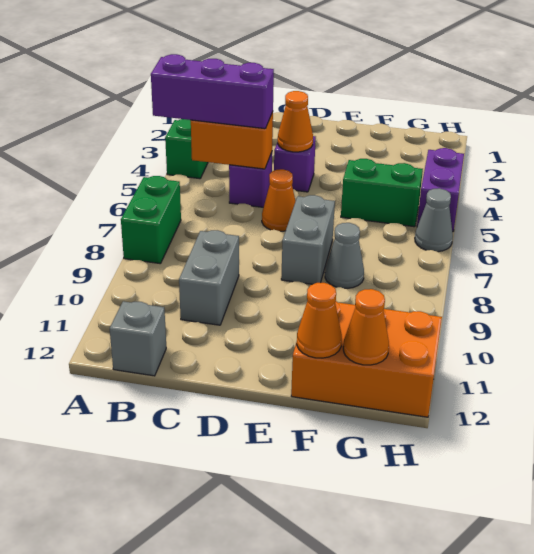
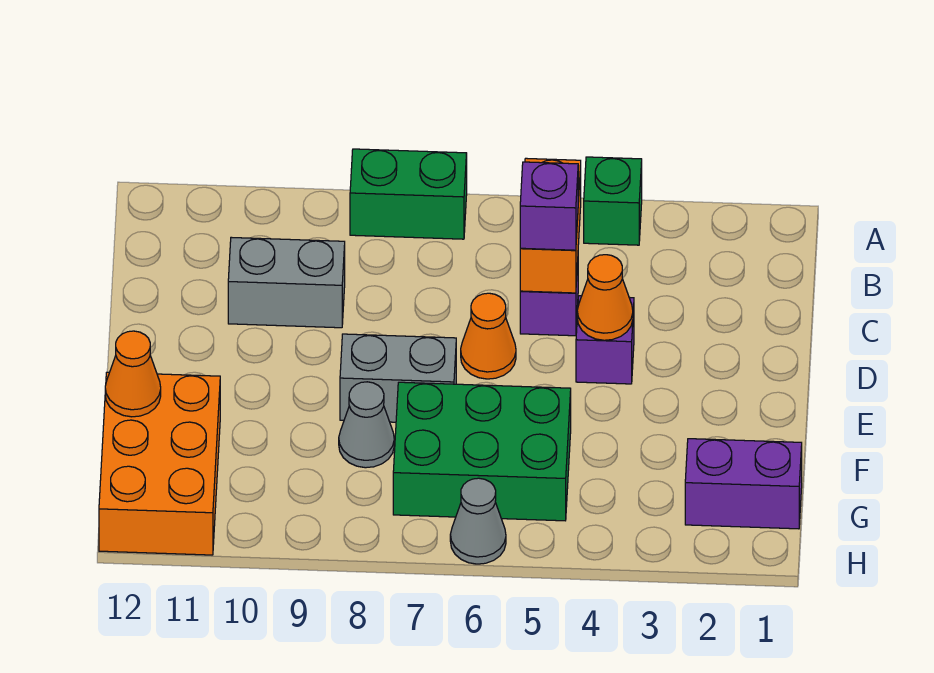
purple brick A5:C5 level 3 -> purple brick C5 level 3
grey brick B12 level 1 -> none
green brick F5:G5 level 1 -> green brick F5:G7 level 1
orange cone G12 level 2 -> none
purple brick H4:H5 level 1 -> purple brick G1:G2 level 1

